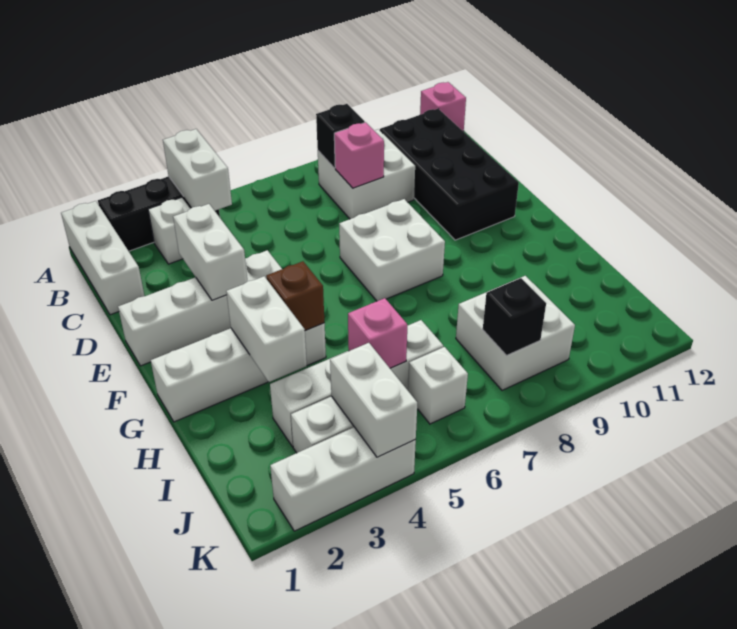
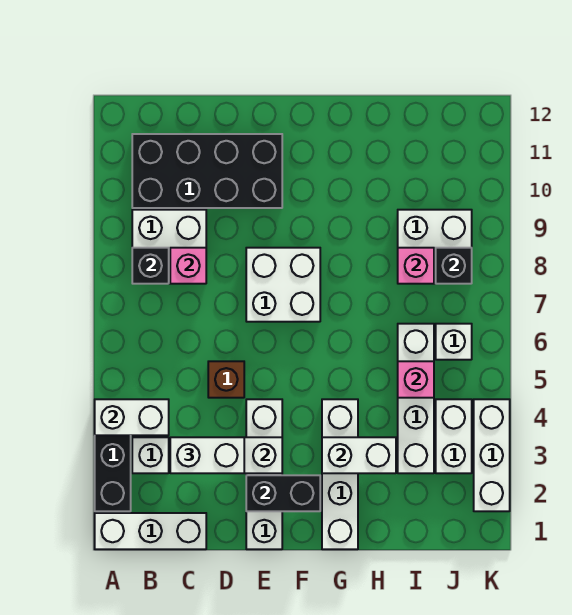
pink brick A12 level 1 -> pink brick I8 level 2
none -> black brick E2:F2 level 2
brown brick G4 level 2 -> brown brick D5 level 1
white brick J4:K4 level 2 -> white brick C3:D3 level 3

